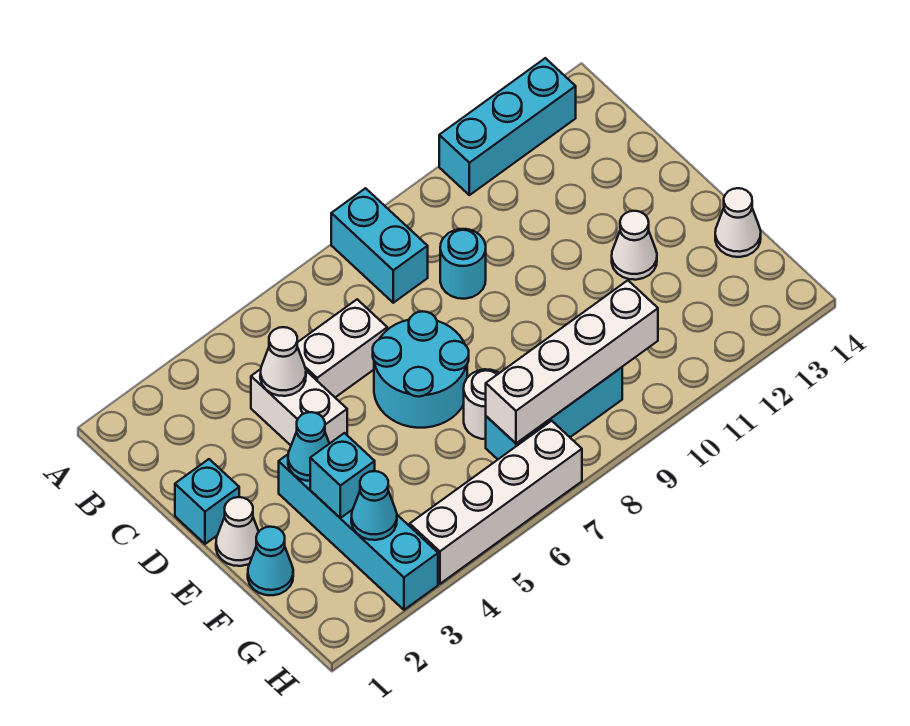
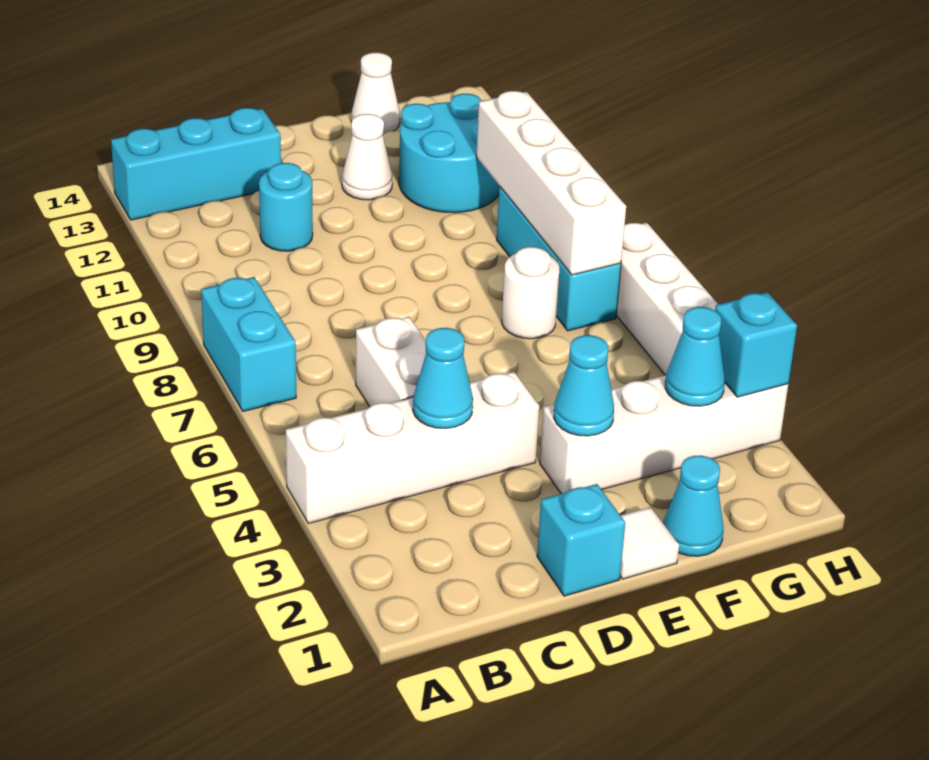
cyan brick A8:B8 level 1 -> cyan brick A7:A8 level 1
cyan brick A11:A13 level 1 -> cyan brick A13:C13 level 1
white brick C4:D4 level 1 -> white brick A4:D4 level 1
white cone C4 level 2 -> cyan cone C4 level 2
cyan round brick C9 level 1 -> cyan round brick C11 level 1
cyan round brick D6:E7 level 1 -> cyan round brick F11:G12 level 1
white cone E1 level 1 -> white tile E1 level 1
cyan brick E3:H3 level 1 -> white brick E3:H3 level 1
cyan brick F3 level 2 -> cyan brick H3 level 2

